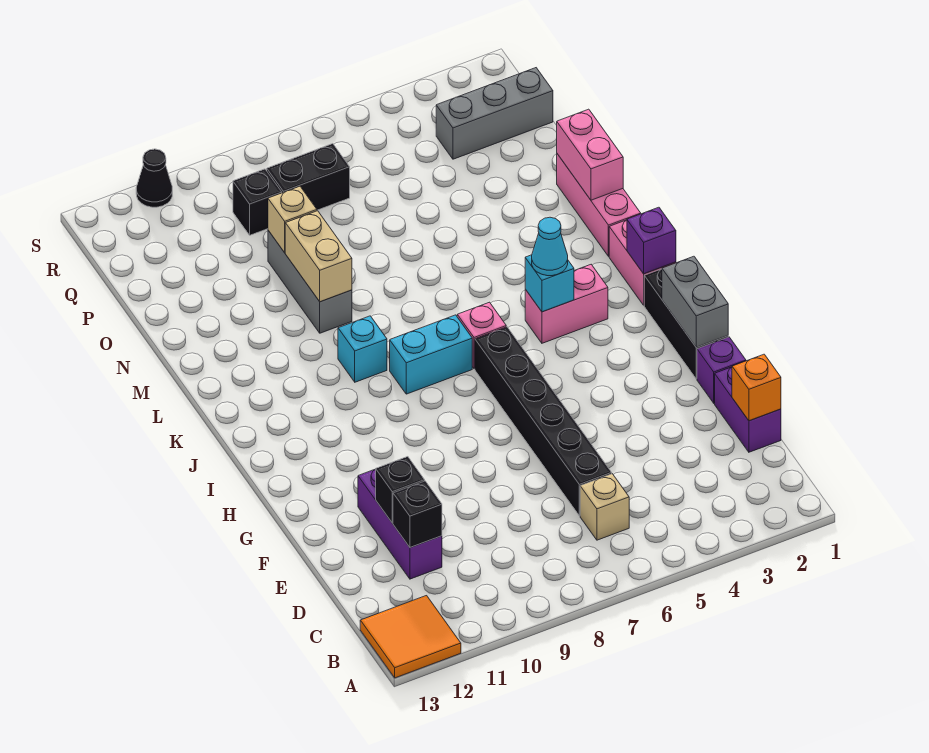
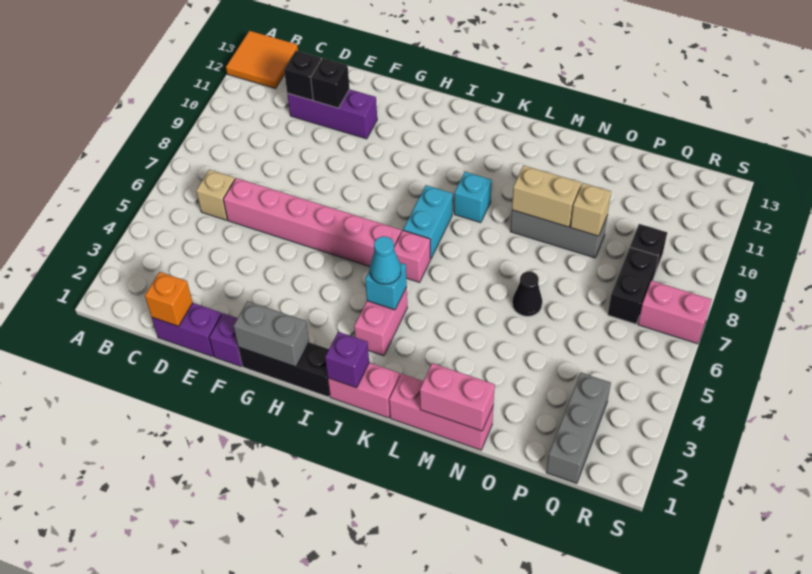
black brick D6:I6 level 1 -> pink brick D6:I6 level 1
none -> pink brick R7:S7 level 1
black cone S11 level 1 -> black cone N6 level 1

